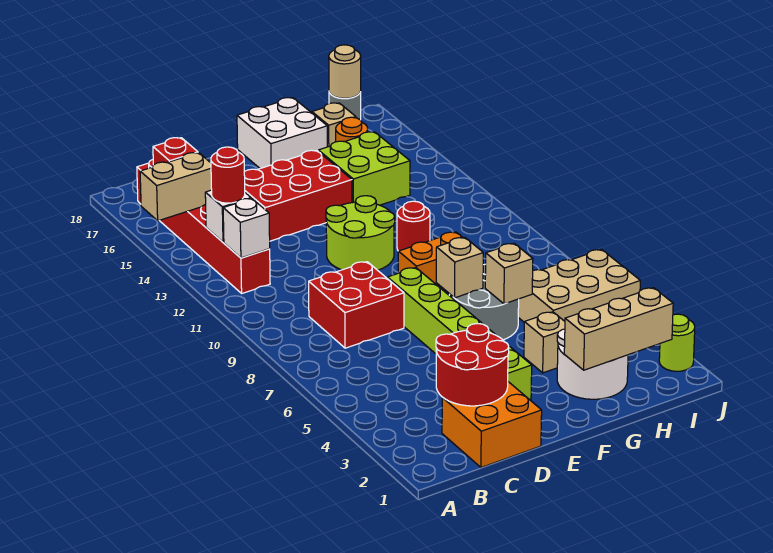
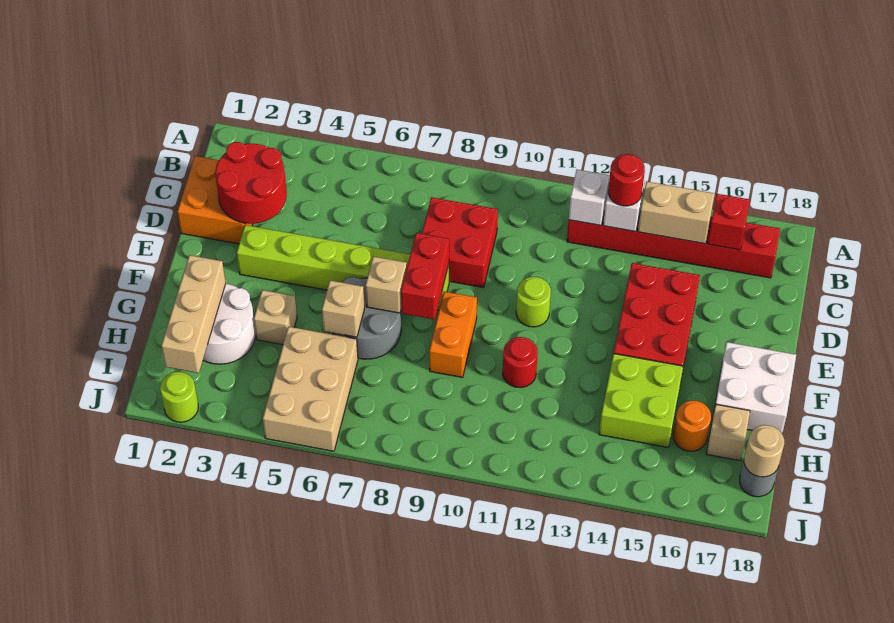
tan brick A15:B15 level 2 -> tan brick B14:B15 level 2
none -> red brick E8:F8 level 2
lime round brick E11:F12 level 1 -> lime round brick E11 level 1

